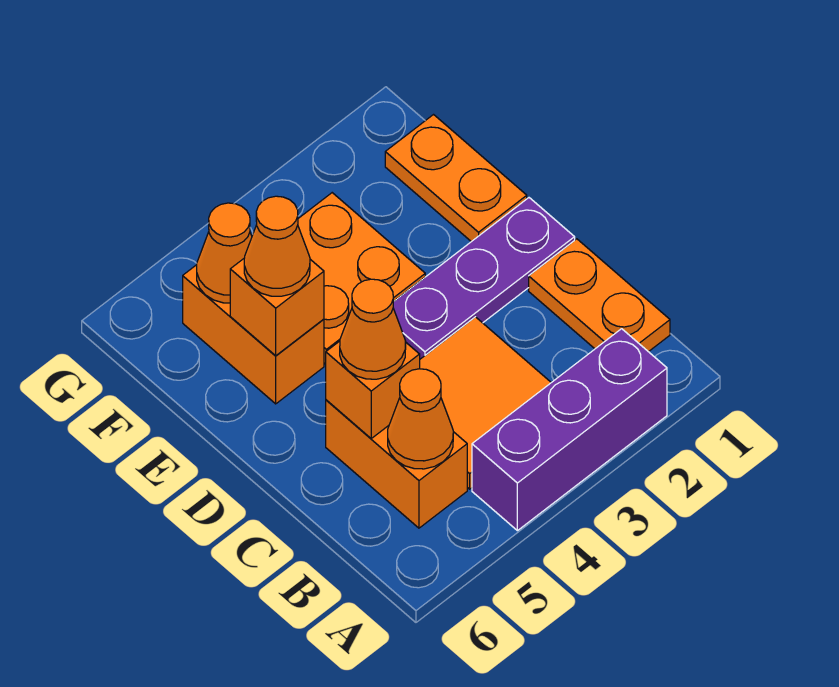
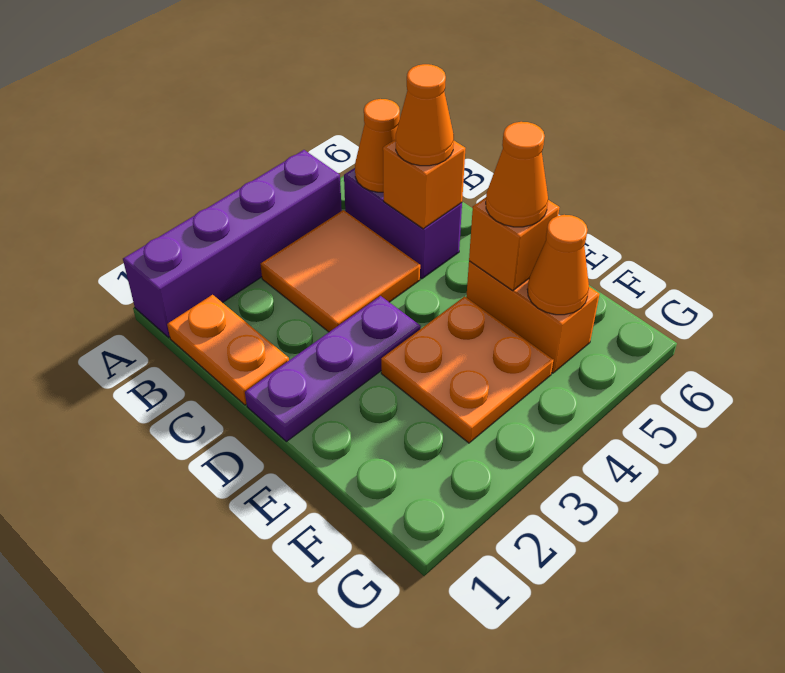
purple brick A2:A4 level 1 -> purple brick A1:A4 level 1
orange brick B5:C5 level 1 -> purple brick B5:C5 level 1
orange plate E1:F1 level 1 -> none

